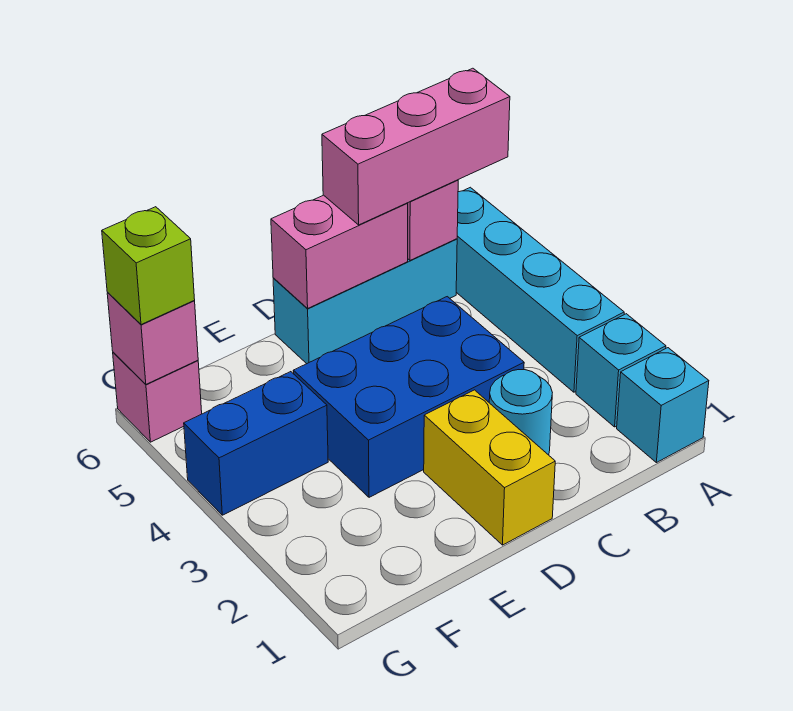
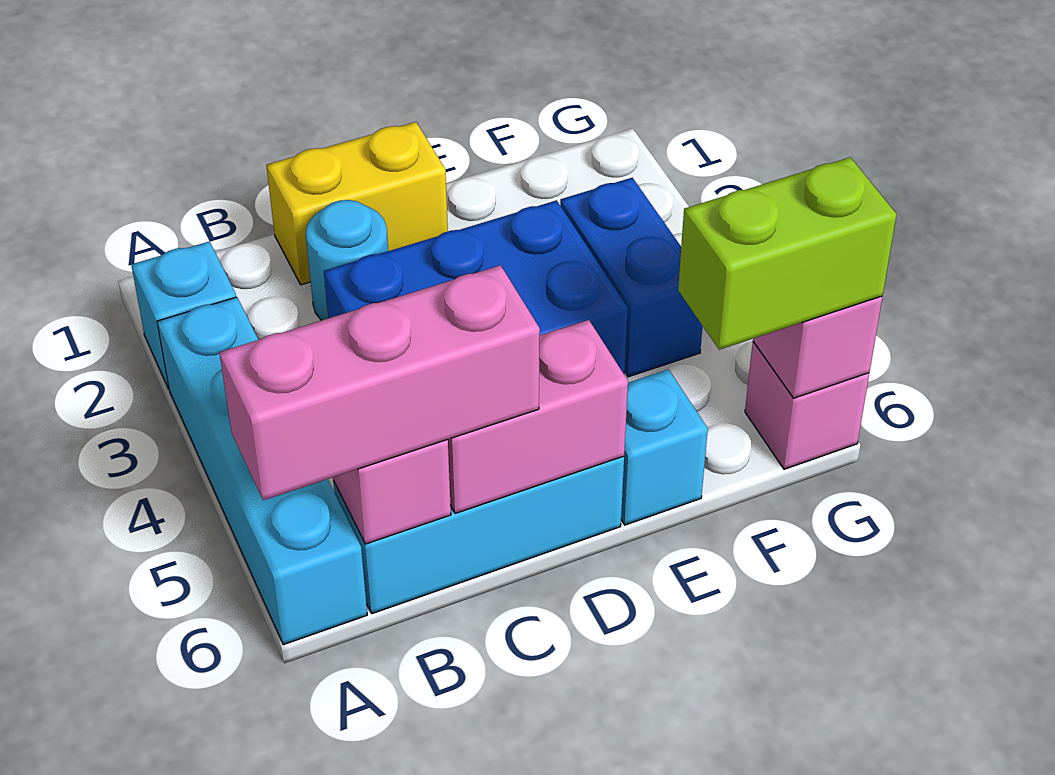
cyan brick A1 level 1 -> cyan brick E6 level 1
yellow brick D1:D2 level 1 -> yellow brick C1:D1 level 1
blue brick F4:G4 level 1 -> blue brick F3:F4 level 1
lime brick G6 level 3 -> lime brick F6:G6 level 3

